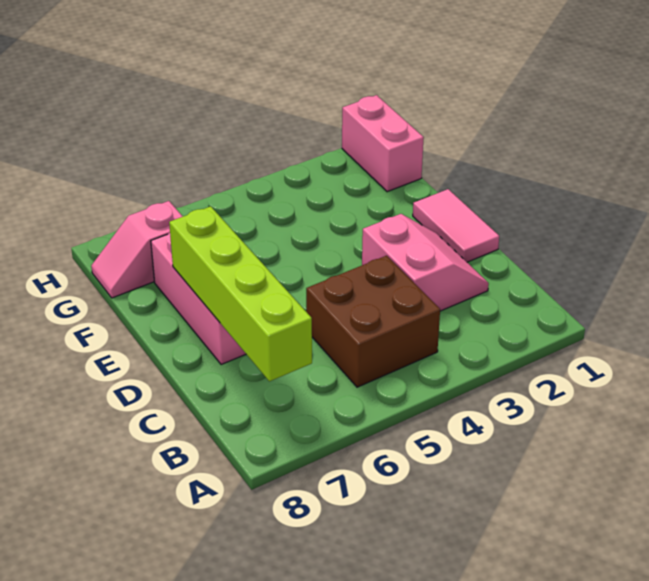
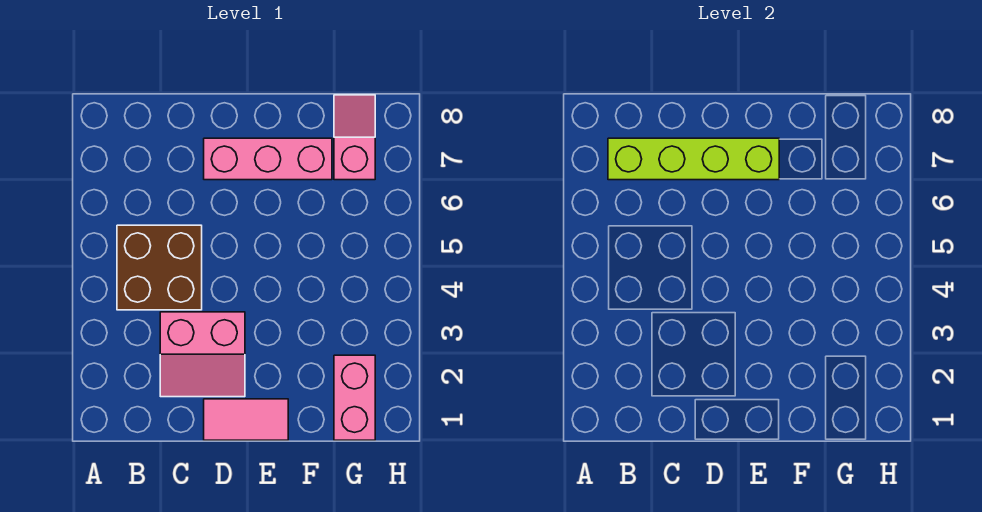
pink brick G1:H1 level 1 -> pink brick G1:G2 level 1

